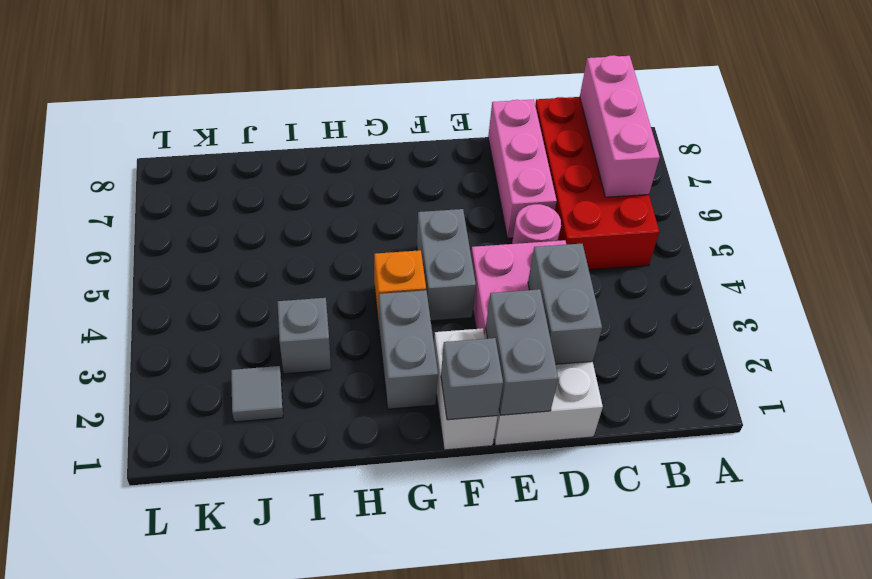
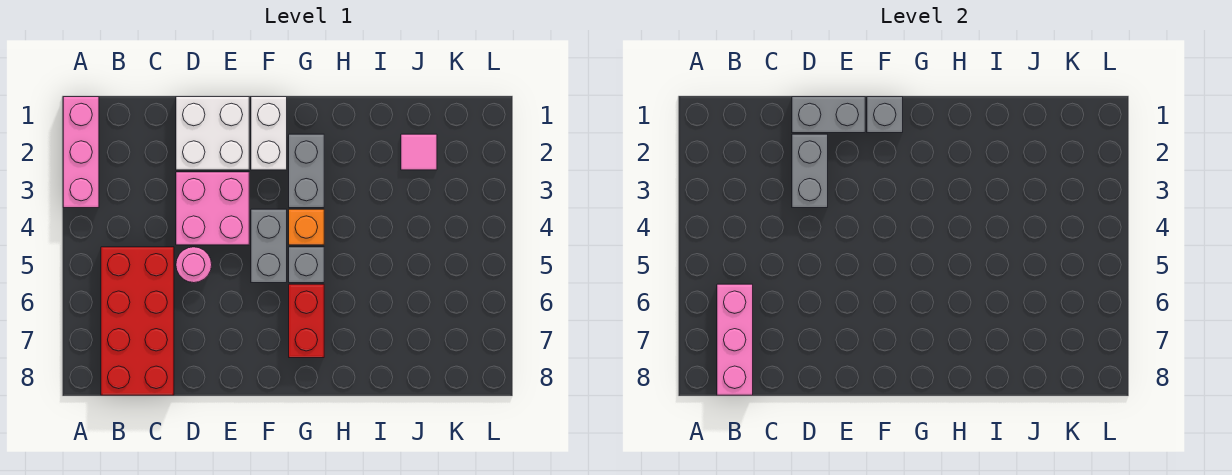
pink brick D6:D8 level 1 -> pink brick A1:A3 level 1
grey brick E1:E2 level 2 -> grey brick D1:E1 level 2
none -> red brick G6:G7 level 1
grey brick I3 level 1 -> grey brick G5 level 1
grey tile J2 level 1 -> pink tile J2 level 1

